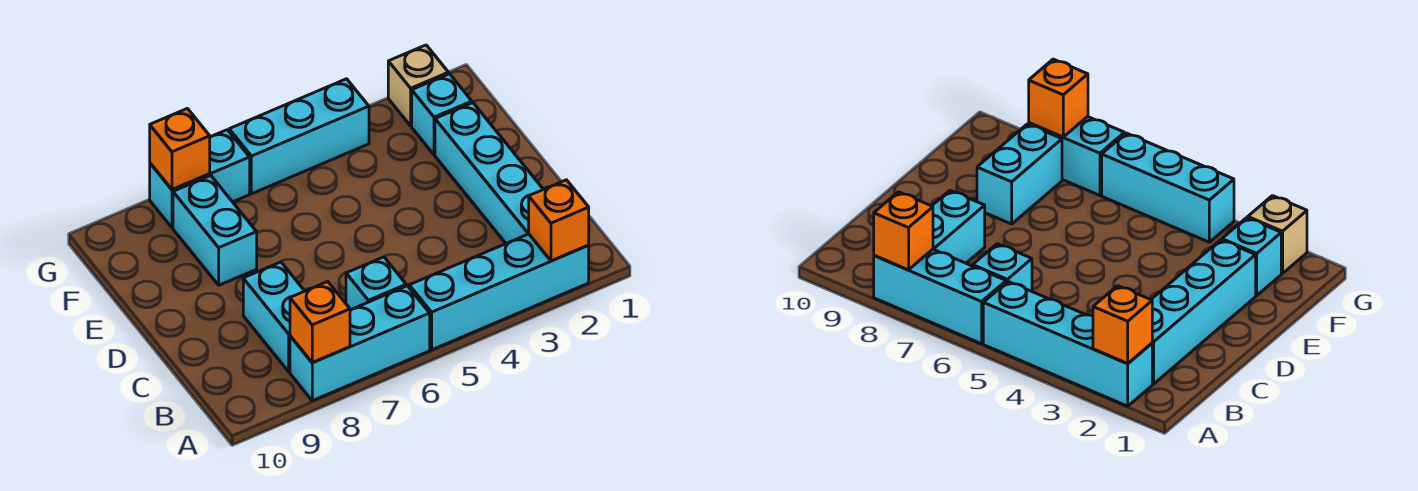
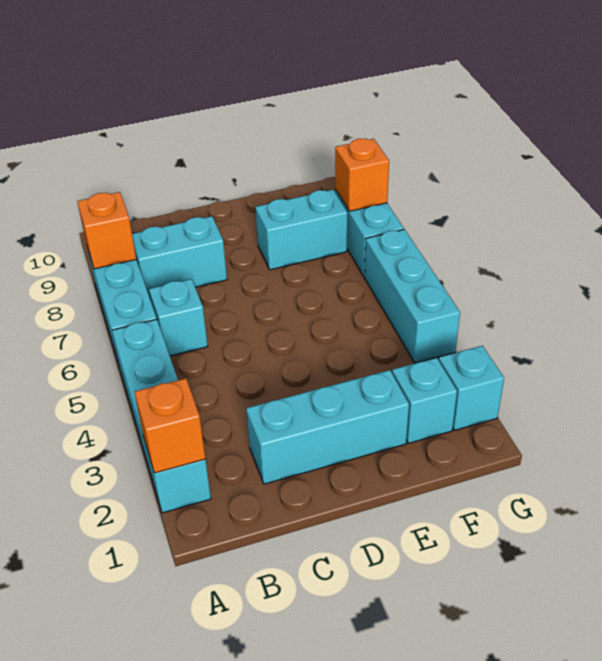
cyan brick B2:E2 level 1 -> cyan brick C2:E2 level 1
tan brick G2 level 1 -> cyan brick G2 level 1

